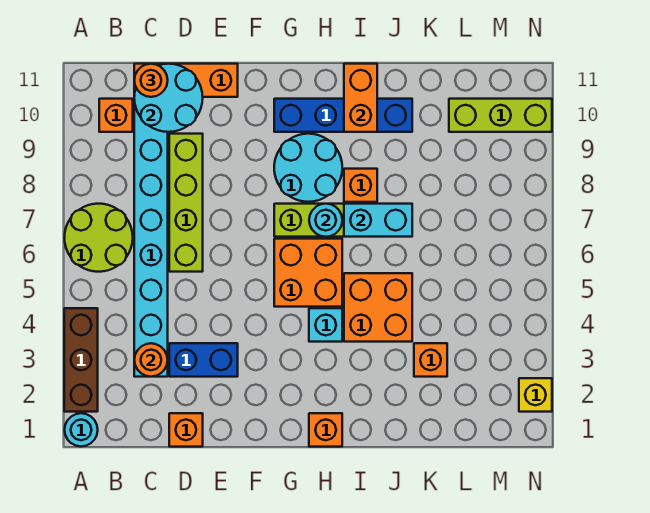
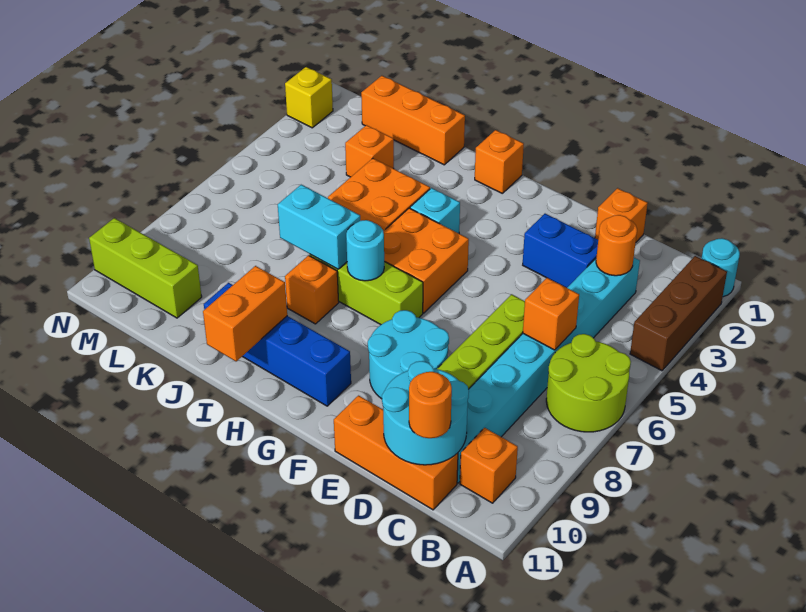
none -> orange brick C6 level 2
cyan round brick G8:H9 level 1 -> cyan round brick E8:F9 level 1
none -> orange brick J1:L1 level 1

